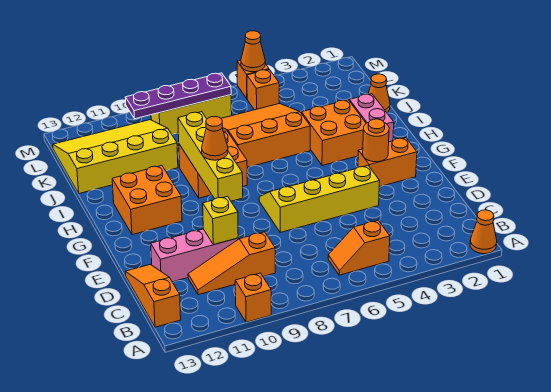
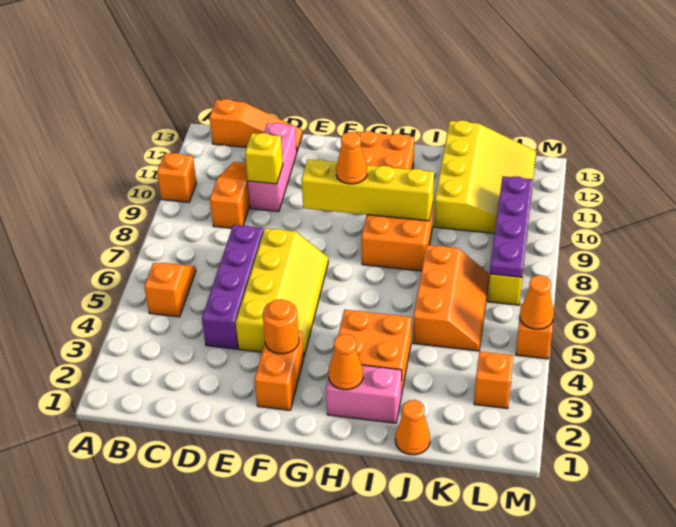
orange cone A1 level 1 -> orange cone H2 level 2
none -> purple brick D4:D7 level 1
orange slope I5:K7 level 1 top I -> orange slope J5:K7 level 1 top J
orange brick L5 level 1 -> orange brick L3 level 1

